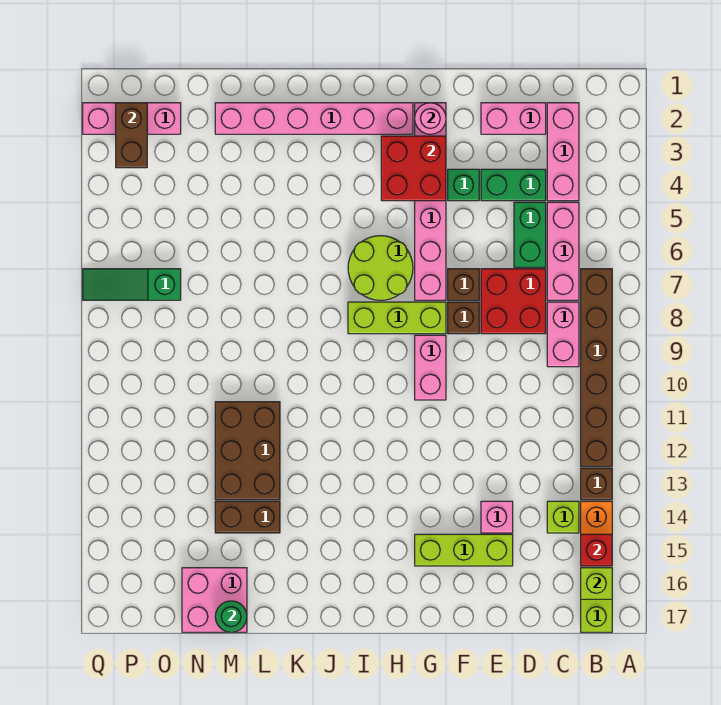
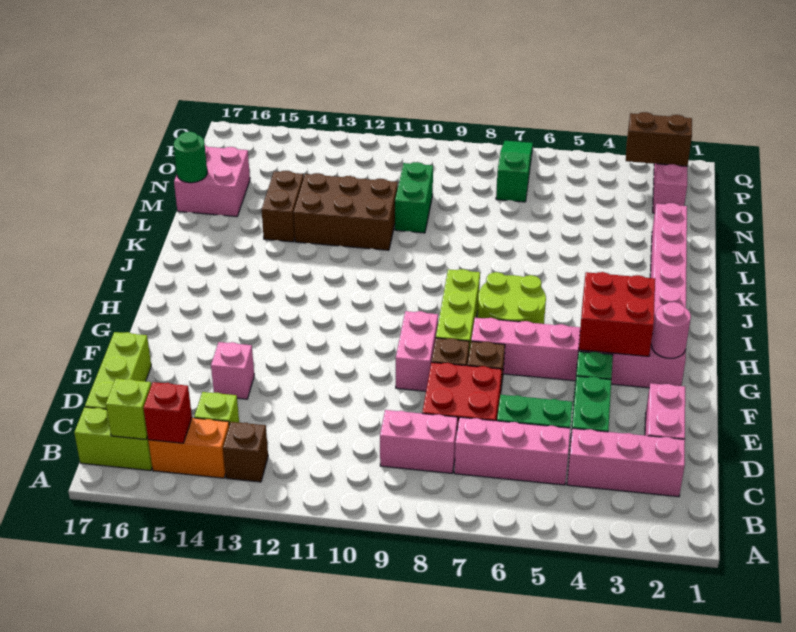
brown brick B7:B12 level 1 -> none
lime brick E15:G15 level 1 -> lime brick C17:E17 level 1
pink brick G9:G10 level 1 -> pink brick F9:G9 level 1
none -> green brick M10:N10 level 1

